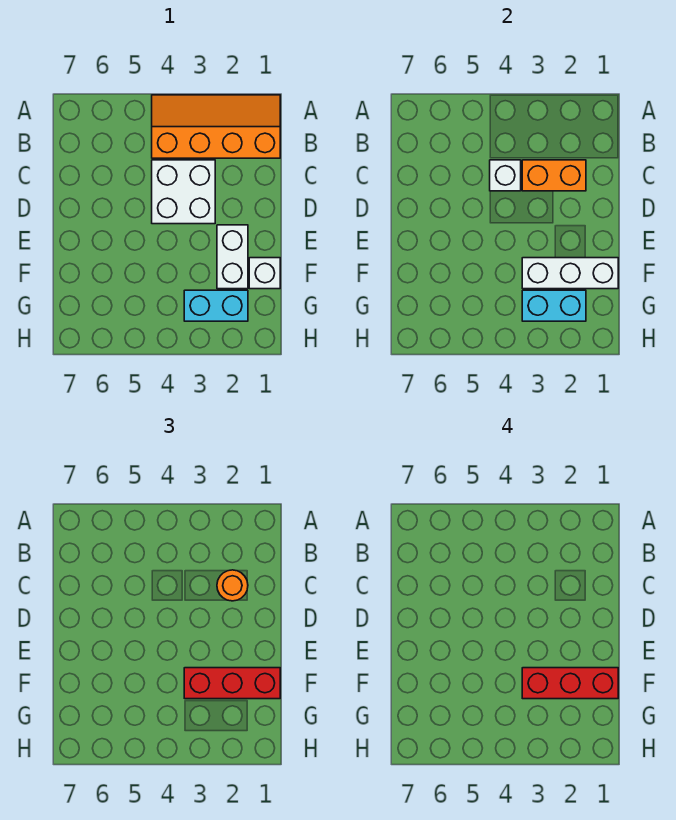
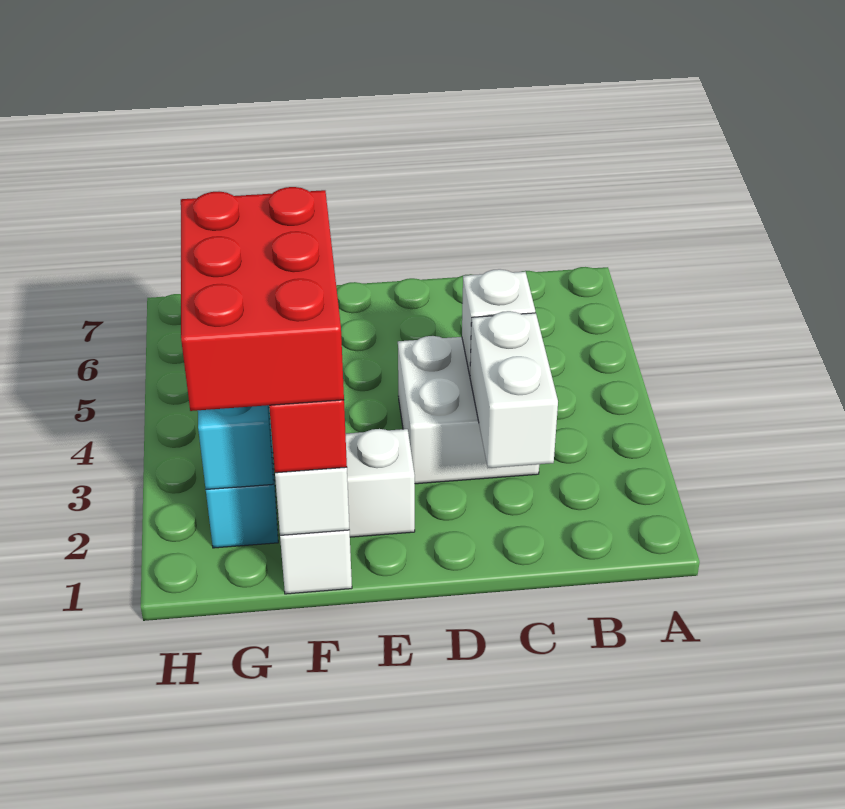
orange slope A1:B4 level 1 top B -> none
orange brick C2:C3 level 2 -> white brick C2:C3 level 2
orange round brick C2 level 3 -> none
red brick F1:F3 level 4 -> red brick F1:G3 level 4

